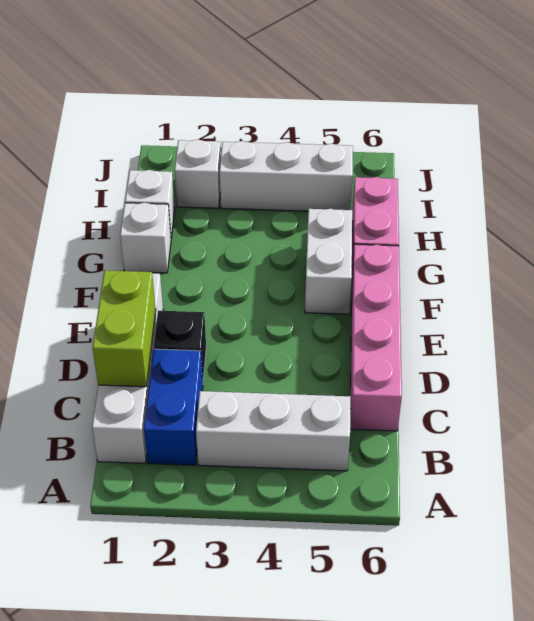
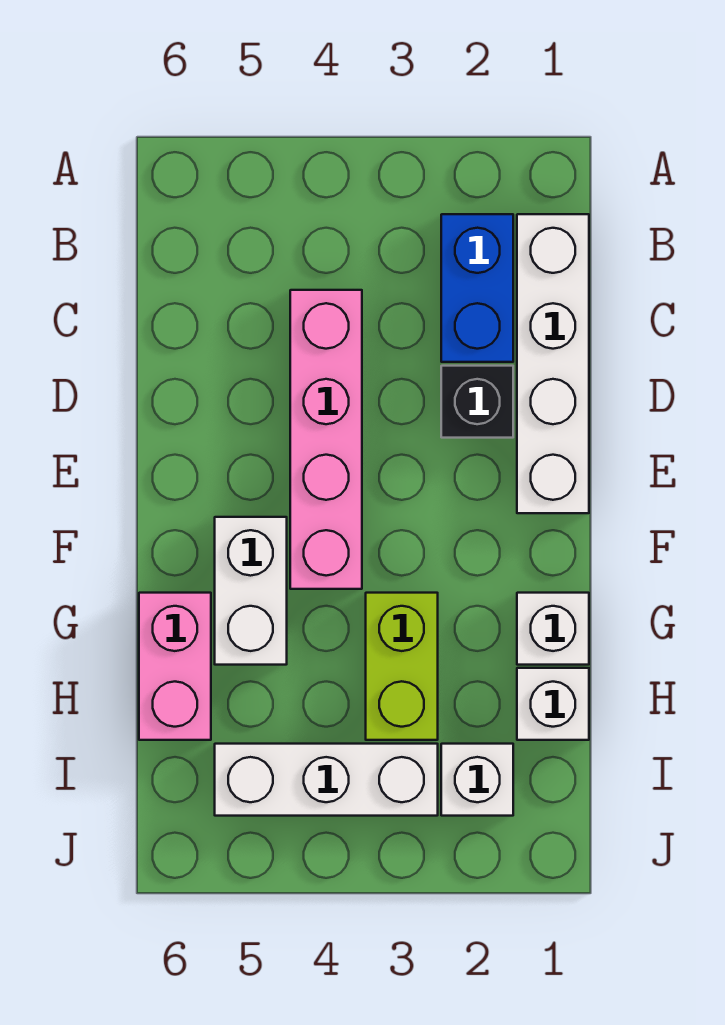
white brick B3:B5 level 1 -> none
lime brick C1:D1 level 2 -> lime brick G3:H3 level 1
pink brick C6:F6 level 1 -> pink brick C4:F4 level 1

